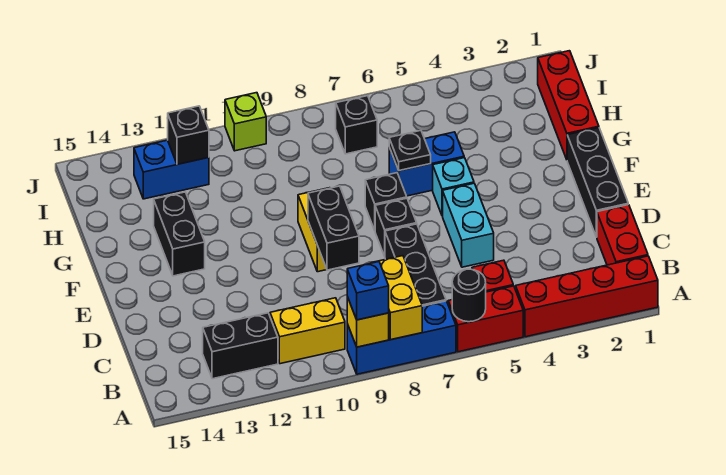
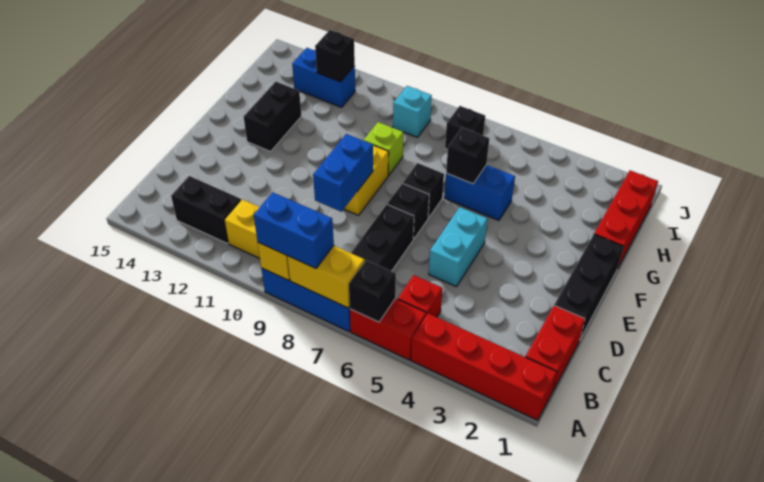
black round brick A6 level 2 -> black brick A6 level 2
yellow brick A8:B8 level 2 -> yellow brick A7:A8 level 2
blue brick A9 level 3 -> blue brick A8:A9 level 3
black brick D9:E9 level 2 -> blue brick D9:E9 level 2
cyan brick F5 level 1 -> cyan brick I9 level 1
black plate G6 level 2 -> black brick G6 level 2
lime brick J10 level 1 -> lime brick G9 level 1

